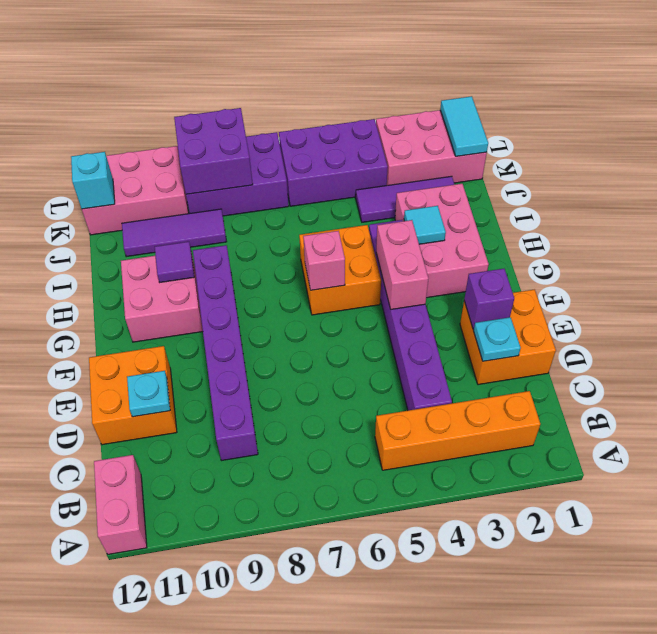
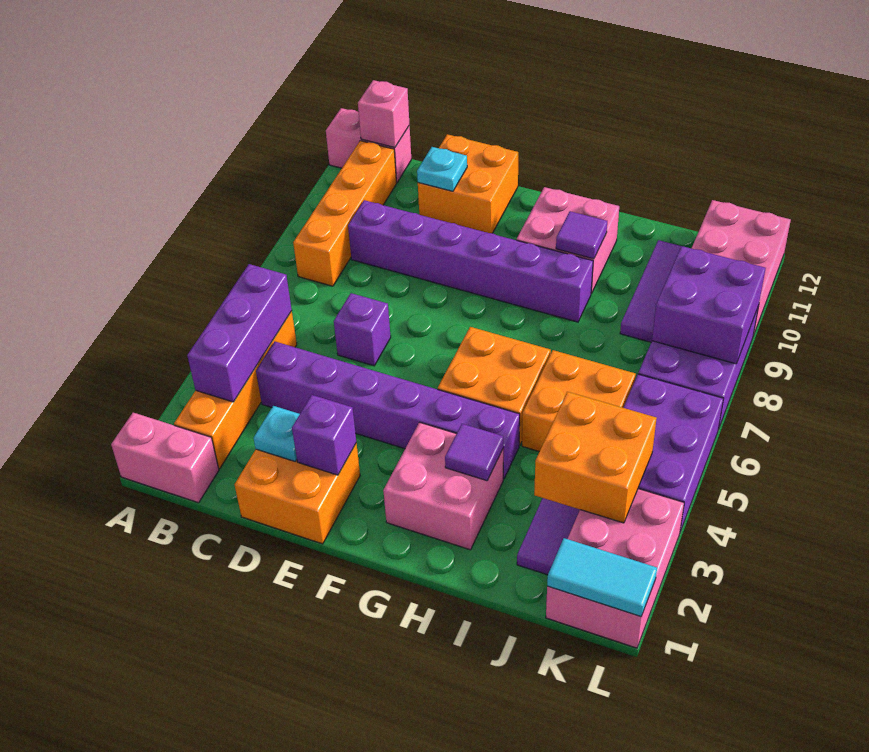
none -> purple brick B3:B5 level 2
none -> orange brick B8:B11 level 1
none -> purple brick D6 level 1
pink brick F4:G4 level 2 -> pink brick A1:B1 level 1
pink brick G2:I3 level 1 -> pink brick G2:H3 level 1
pink brick G6 level 2 -> pink brick B12 level 2
cyan tile H3 level 2 -> purple tile H3 level 2
none -> orange brick I5:J6 level 1
none -> orange brick J3:K4 level 2
cyan brick K12 level 2 -> none

